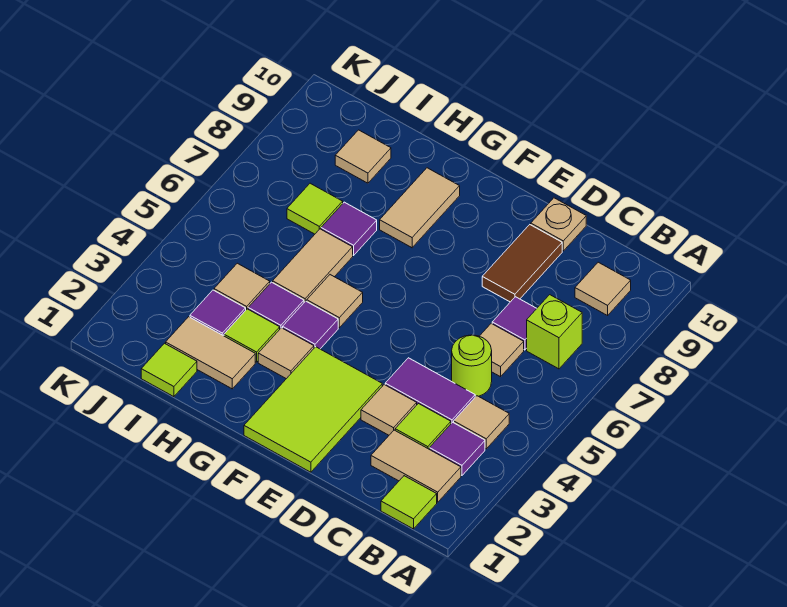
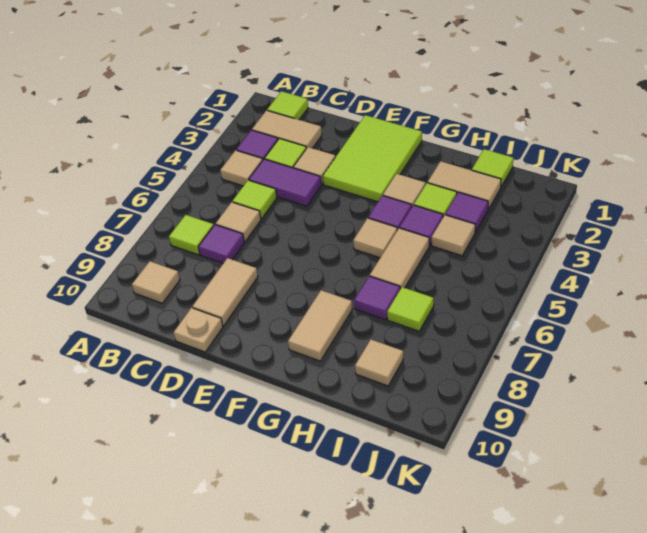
lime brick B7 level 1 -> lime tile B7 level 1
lime round brick C5 level 1 -> lime tile C5 level 1
brown tile D8:D9 level 1 -> tan tile D8:D9 level 1

